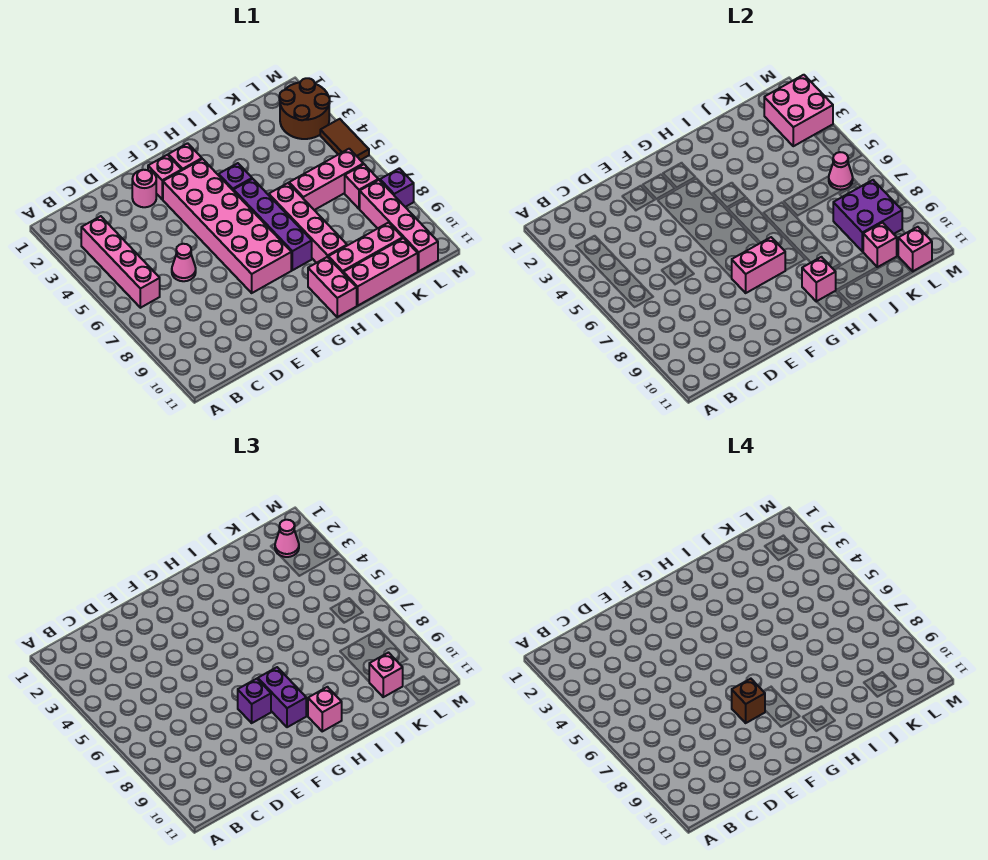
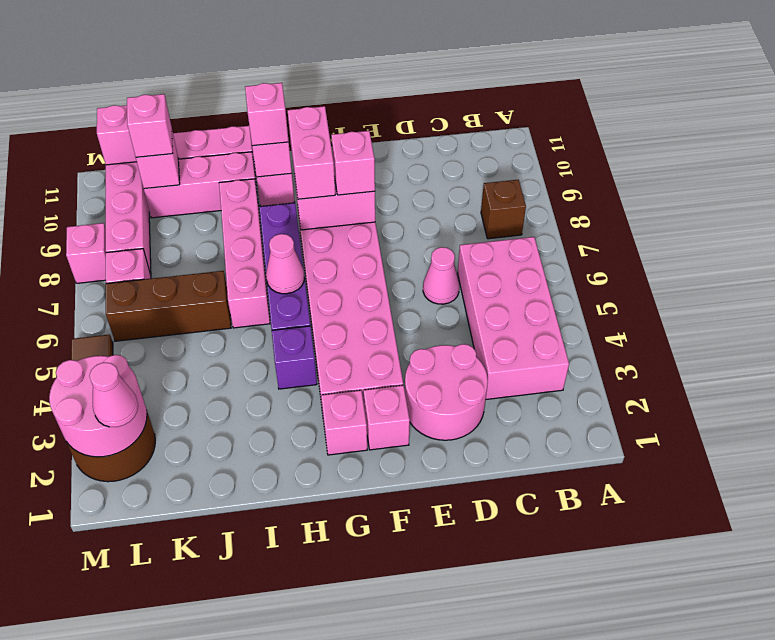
pink brick B3:B6 level 1 -> pink brick B3:C6 level 1
pink round brick E2 level 1 -> pink round brick D2:E3 level 1
purple brick F8 level 3 -> pink brick F8 level 3
brown brick F8 level 4 -> brown brick B8 level 1
purple brick G8:G9 level 3 -> pink brick G8:G9 level 3
pink brick J6:L6 level 1 -> brown brick J6:L6 level 1
purple brick K8:L9 level 2 -> none
pink brick L2:M3 level 2 -> pink round brick L2:M3 level 2
pink cone L6 level 2 -> pink cone H6 level 2
purple brick M8 level 1 -> pink brick M8 level 1

